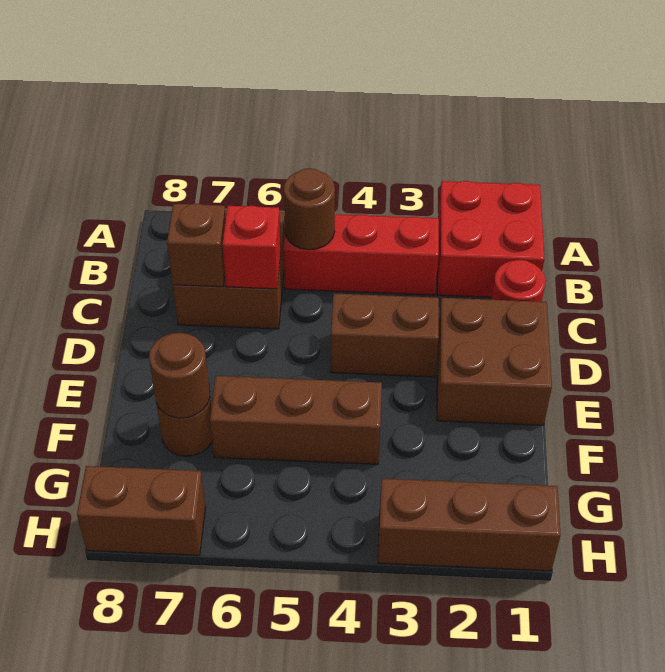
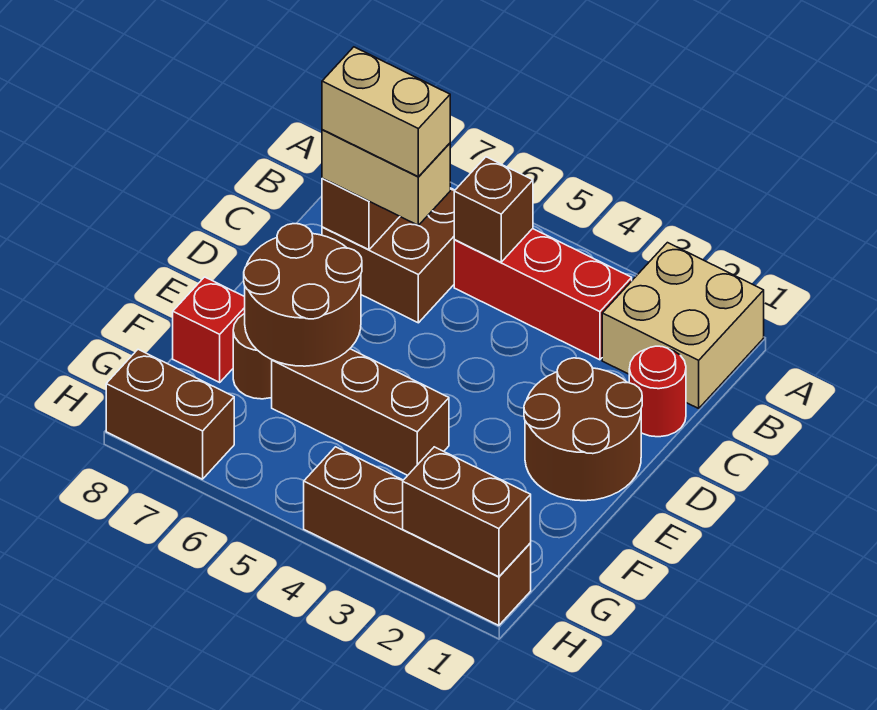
red brick A1:B2 level 1 -> tan brick A1:B2 level 1
brown round brick B5 level 2 -> brown brick B5 level 2
red brick C6 level 2 -> red brick F8 level 1
none -> tan brick C6:C7 level 3
none -> tan brick C6:C7 level 4
brown brick D1:E2 level 1 -> brown round brick D1:E2 level 1
brown brick D3:D4 level 1 -> brown brick H1:H2 level 2
brown round brick F7 level 2 -> brown round brick E6:F7 level 2
brown brick H1:H3 level 1 -> brown brick H1:H4 level 1

